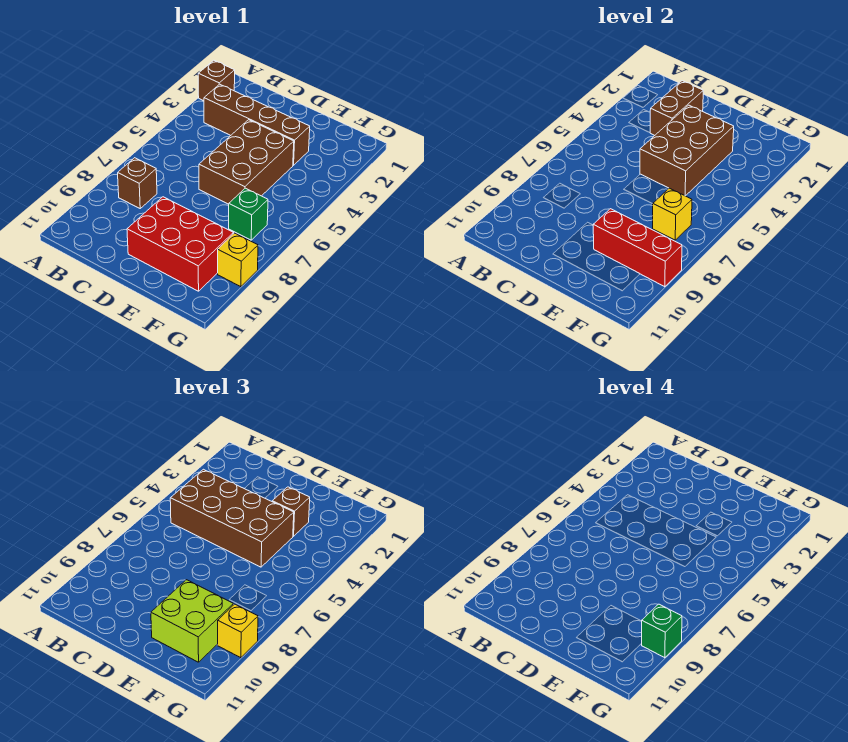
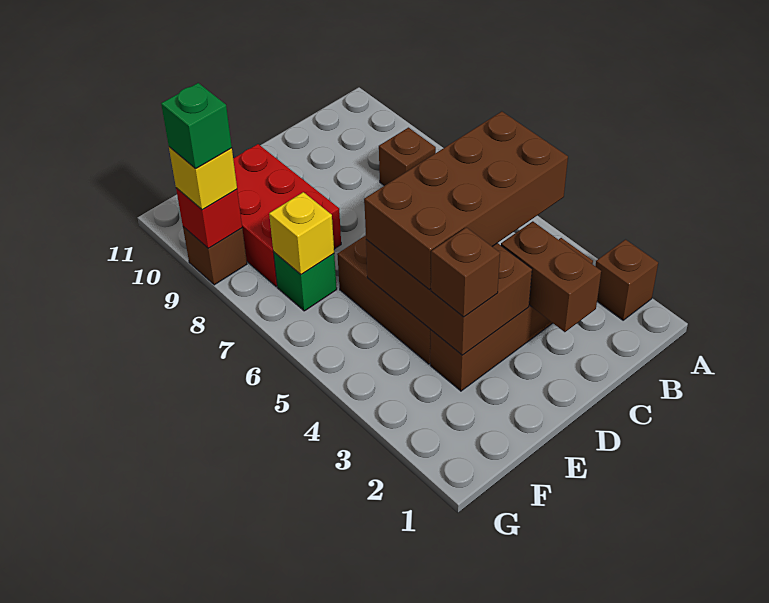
red brick D9:F10 level 1 -> red brick E8:F10 level 1
red brick E9:G9 level 2 -> red brick G9 level 2
lime brick E9:F10 level 3 -> none
yellow brick G9 level 1 -> brown brick G9 level 1

